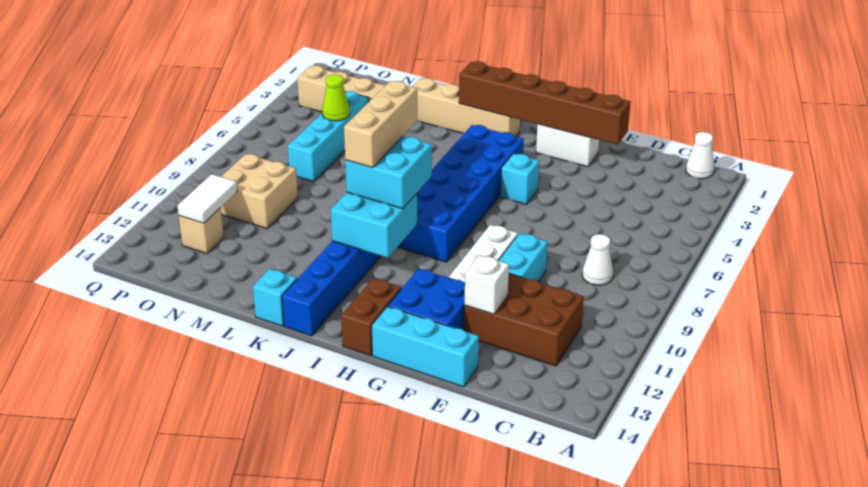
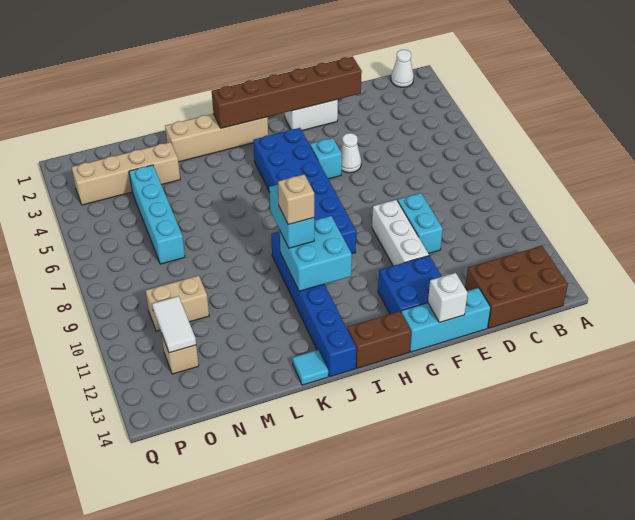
white cone C8 level 1 -> white cone F5 level 1
brown brick C11:E12 level 1 -> brown brick B13:D14 level 1
white brick E12 level 2 -> white brick F14 level 2
brown brick H13:H14 level 1 -> brown brick H14:I14 level 1
cyan brick I9:J10 level 3 -> cyan brick J9:J10 level 3
tan brick J8:J10 level 4 -> tan brick J10 level 4
cyan brick K14 level 1 -> cyan tile K14 level 1
lime cone N5 level 2 -> none
tan brick N9:O10 level 1 -> tan brick N10:O10 level 1

